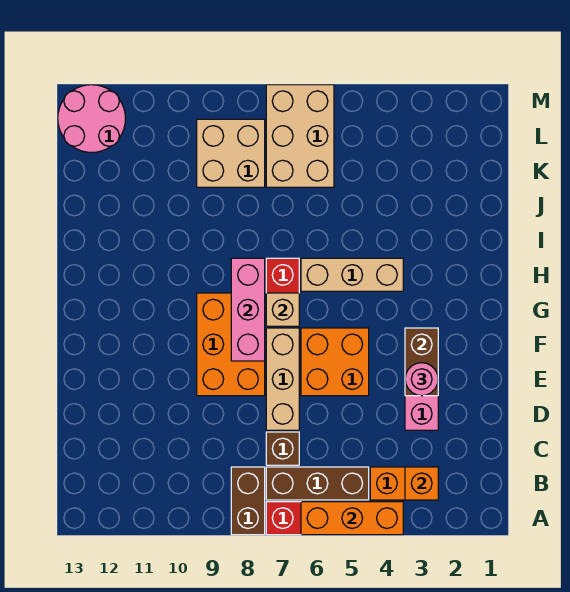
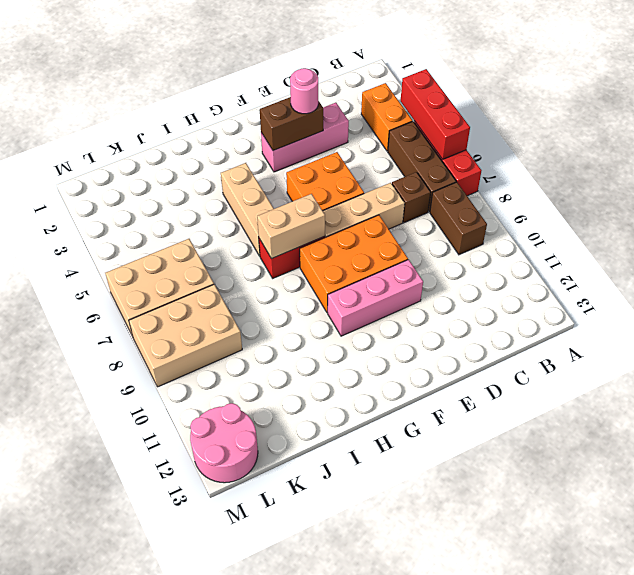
orange brick A4:A6 level 2 -> red brick A4:A6 level 2
brown brick A8:B8 level 1 -> brown brick B8:B9 level 1
orange brick B3 level 2 -> none
pink brick F8:H8 level 2 -> pink brick E10:G10 level 1
tan brick G7 level 2 -> tan brick G7:H7 level 2
tan brick K8:L9 level 1 -> tan brick K8:M9 level 1

